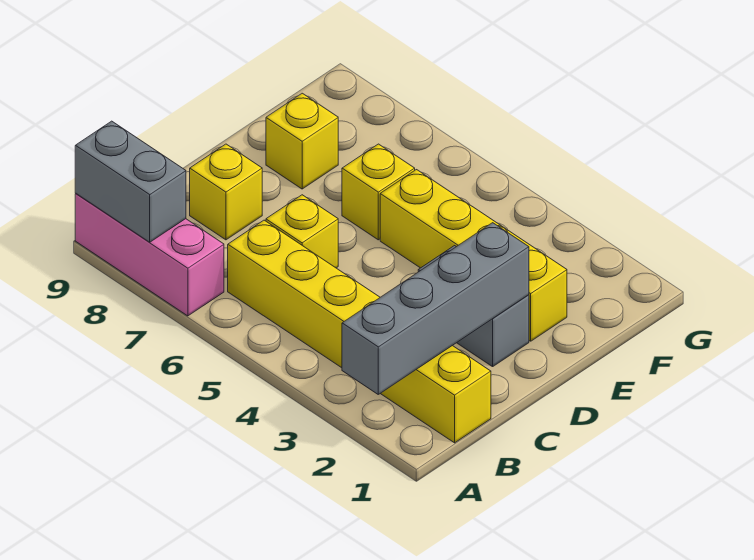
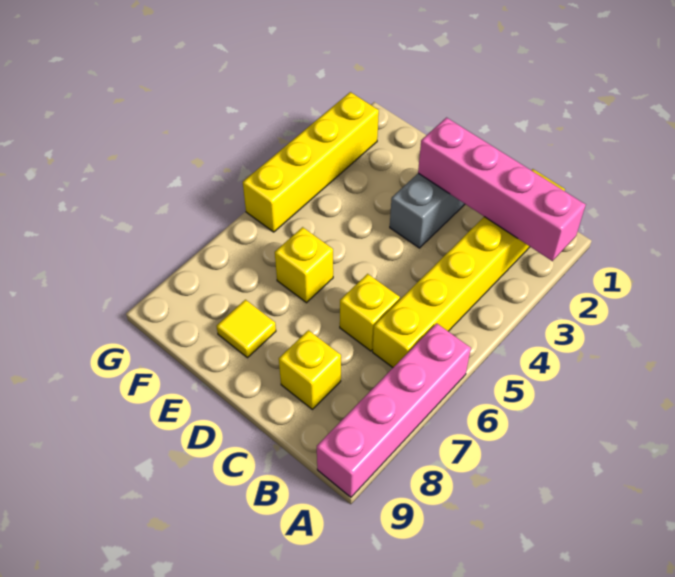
grey brick A2:D2 level 2 -> pink brick A2:D2 level 2
pink brick A7:A9 level 1 -> pink brick A6:A9 level 1
grey brick A8:A9 level 2 -> none
yellow brick E2:E5 level 1 -> yellow brick G2:G5 level 1
yellow brick E8 level 1 -> yellow tile E8 level 1

